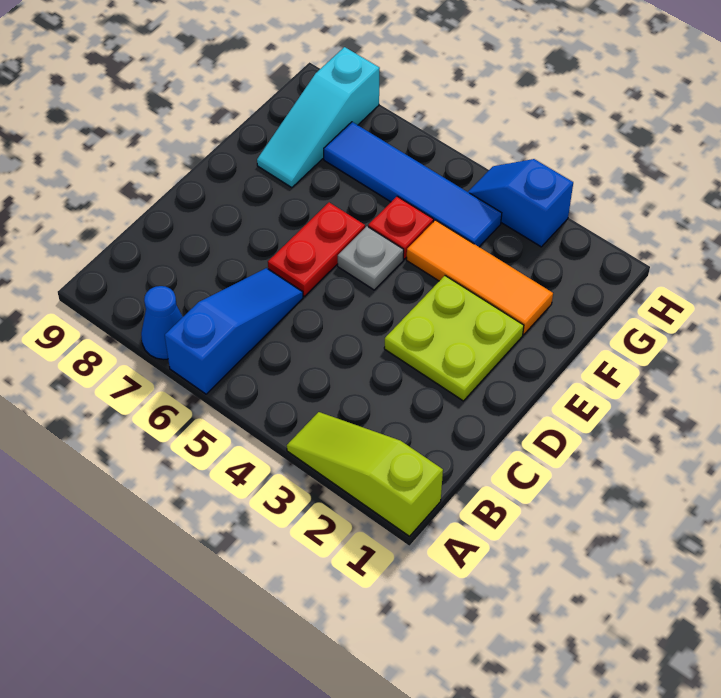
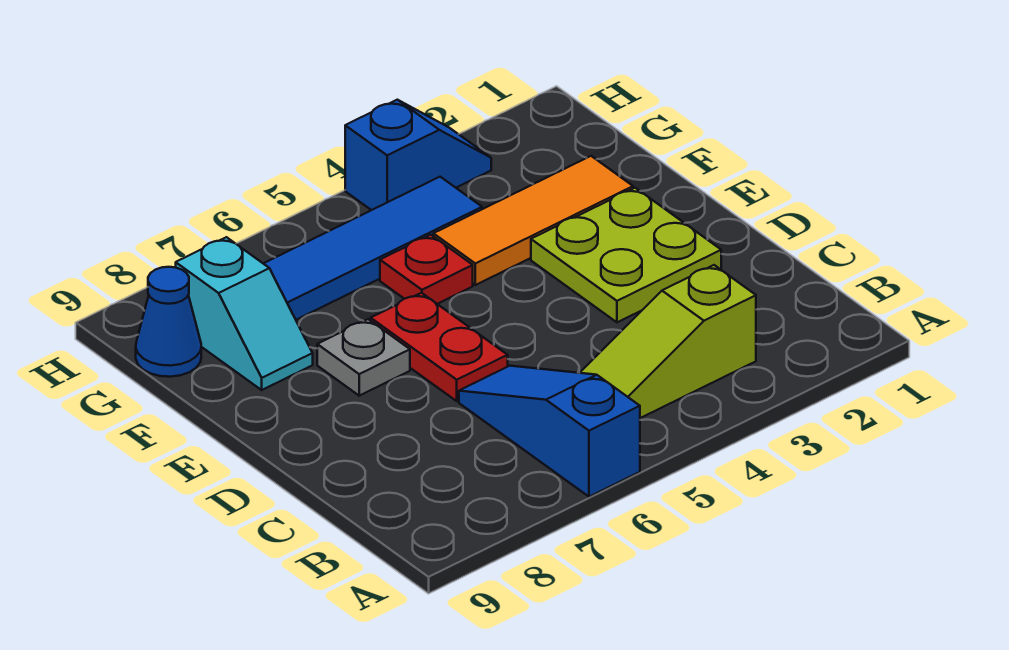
lime slope A1:A3 level 1 top 1 -> lime slope B3:B5 level 1 top 3
blue cone A7 level 1 -> blue cone G9 level 1
grey plate E5 level 1 -> grey plate E7 level 1
cyan slope F8:H8 level 1 top H -> cyan slope F8:G8 level 1 top G
blue slope H3:H4 level 1 top 3 -> blue slope H3:H4 level 1 top 4

